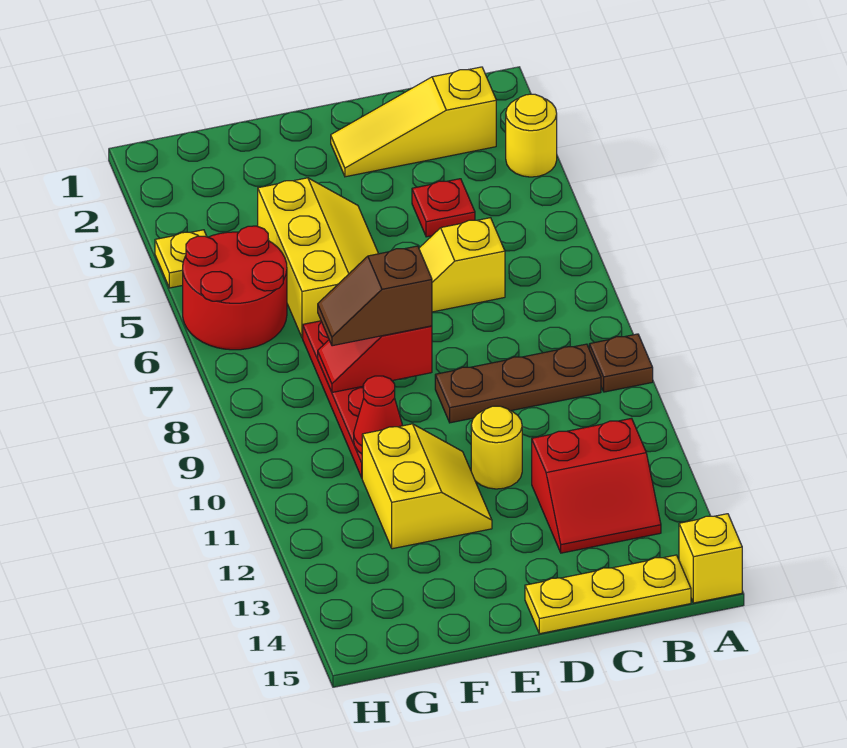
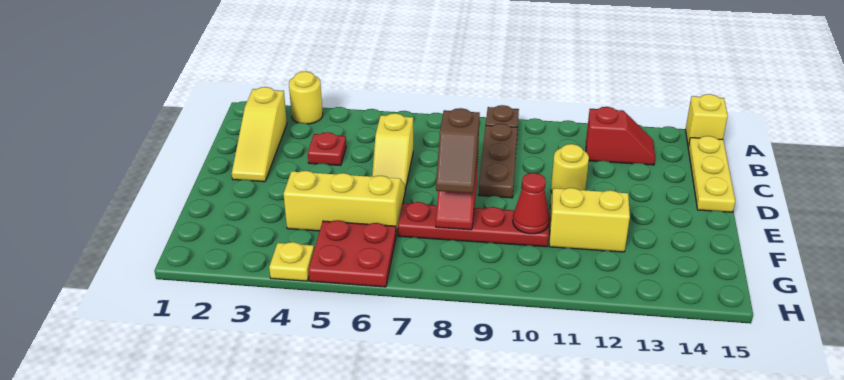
red slope B12:C13 level 1 top 12 -> red slope B12:B13 level 1 top 12
red round brick G5:H6 level 1 -> red plate G5:H6 level 1

